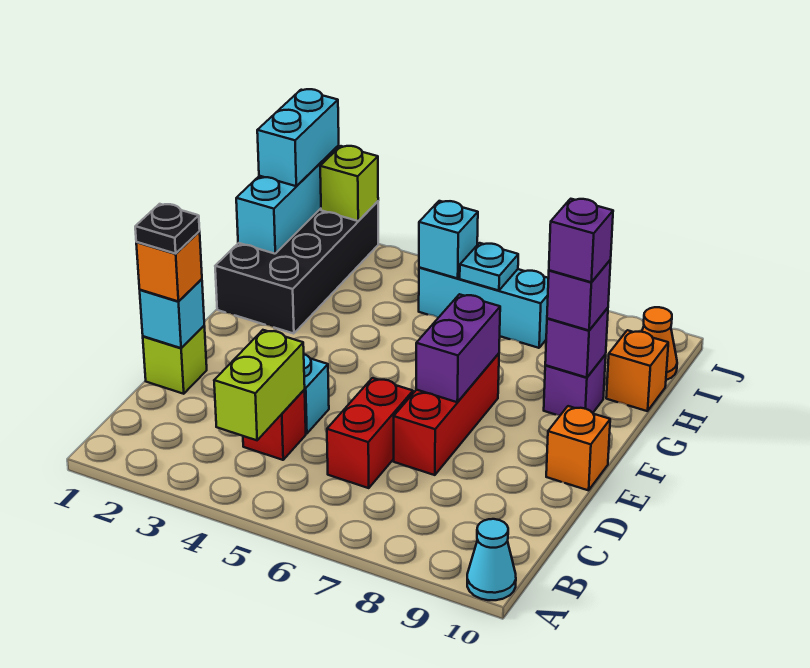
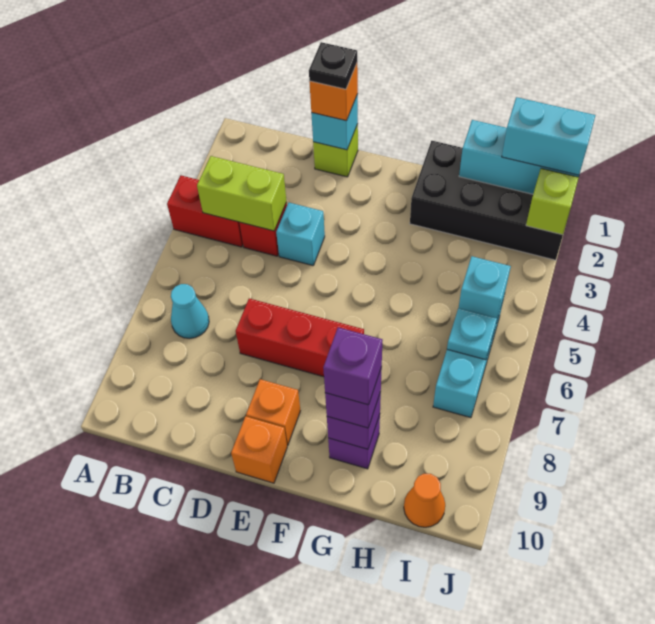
cyan cone A10 level 1 -> cyan cone B7 level 1
red brick C6:D6 level 1 -> red brick A4:B4 level 1
purple brick E7:F7 level 2 -> none
orange brick H10 level 1 -> orange brick E9 level 1

